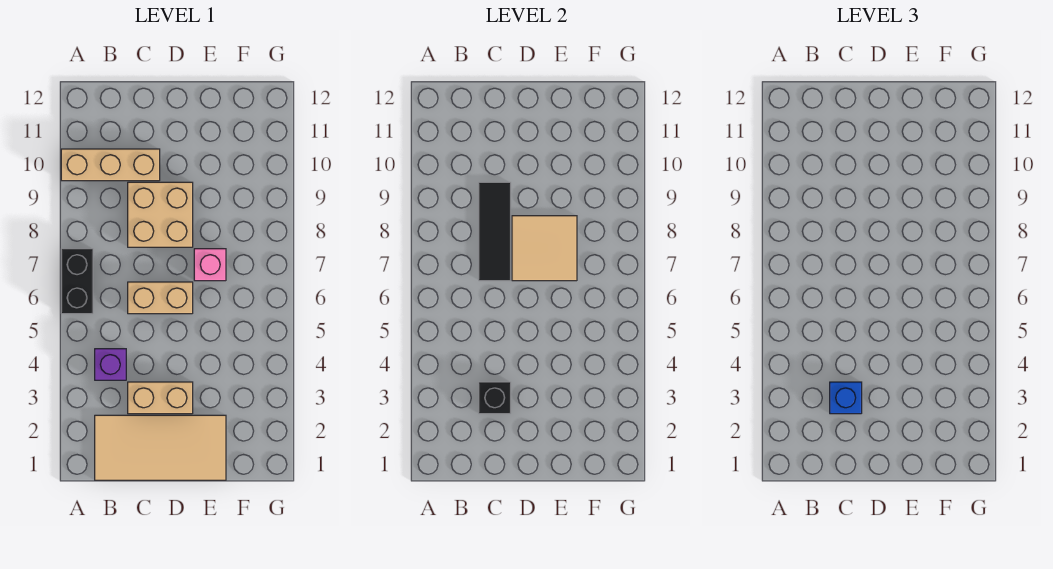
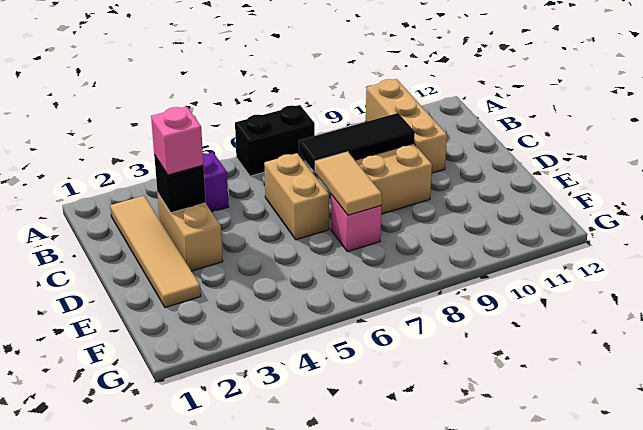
tan tile B1:E2 level 1 -> tan tile B2:E2 level 1
blue brick C3 level 3 -> pink brick C3 level 3
tan tile D7:E8 level 2 -> tan tile D7:E7 level 2

